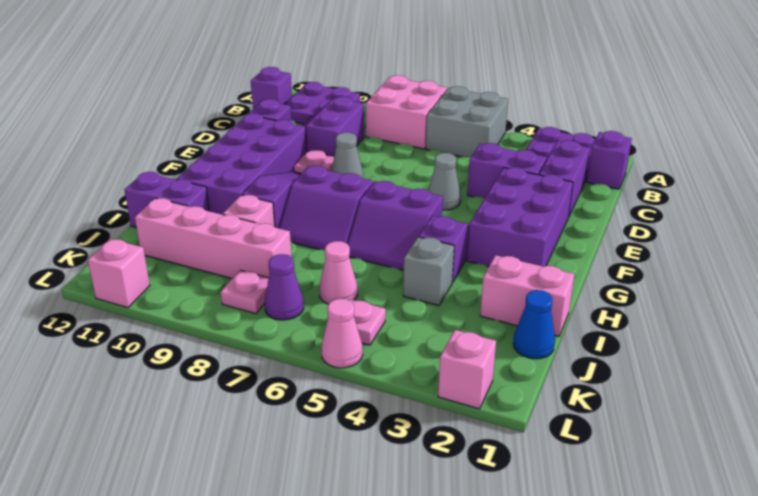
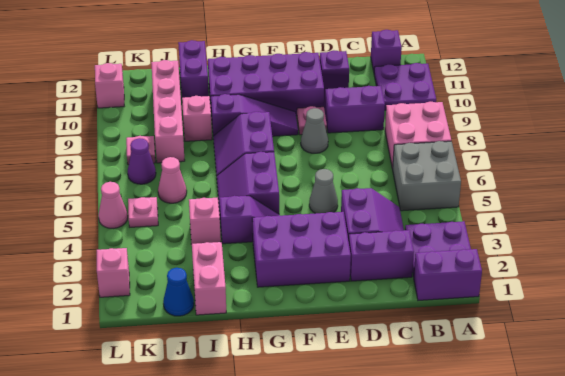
purple brick B1 level 1 -> purple brick A1:B1 level 1
grey brick I4 level 1 -> pink brick I4 level 1

